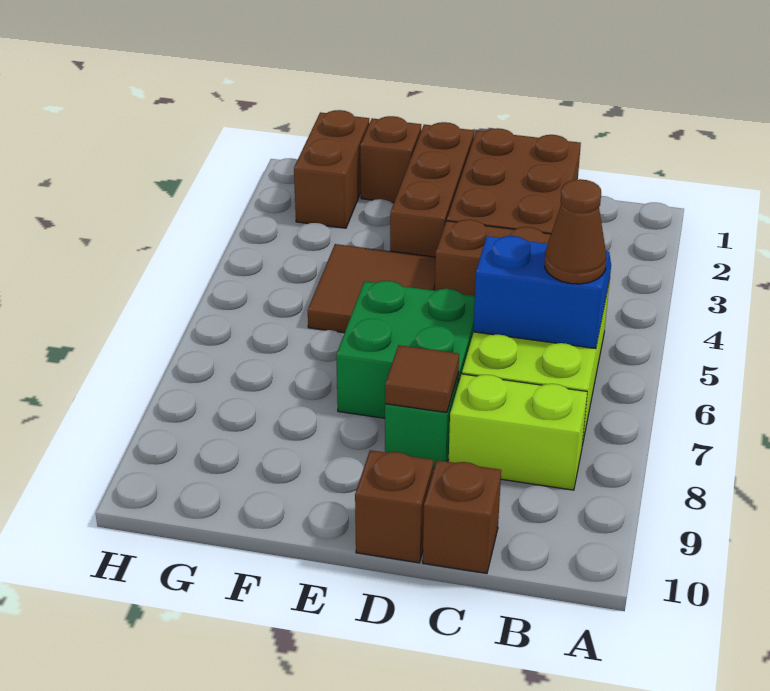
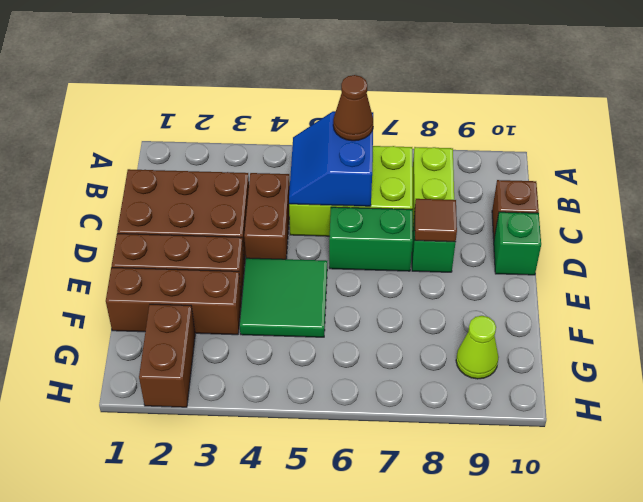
green brick D6:E7 level 1 -> green brick D6:D7 level 1
brown brick D10 level 1 -> green brick D10 level 1
brown tile E4:F5 level 1 -> green tile E4:F5 level 1
brown brick F1 level 1 -> brown brick F1:F3 level 1
brown brick G1:G2 level 1 -> brown brick G2:H2 level 1
none -> lime cone G9 level 1

